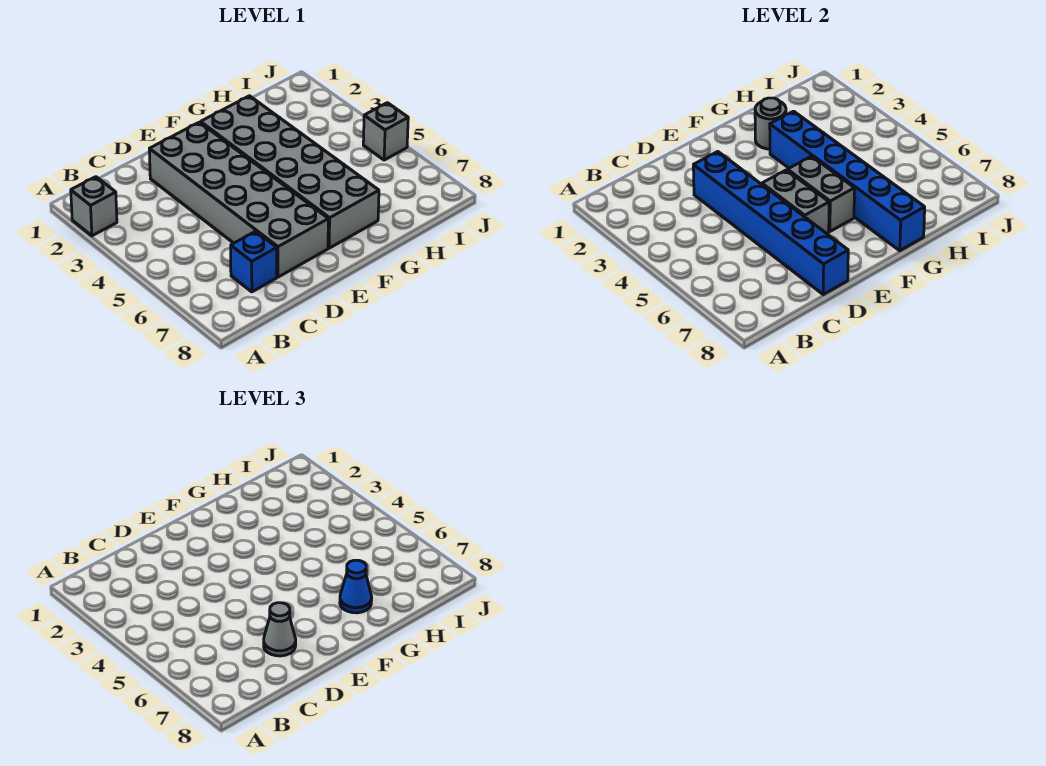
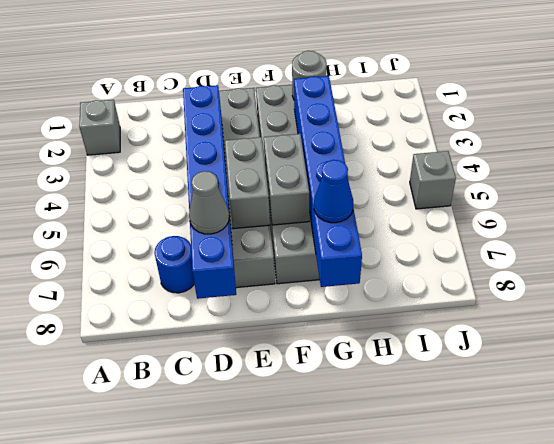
blue brick C7 level 1 -> blue round brick C7 level 1

